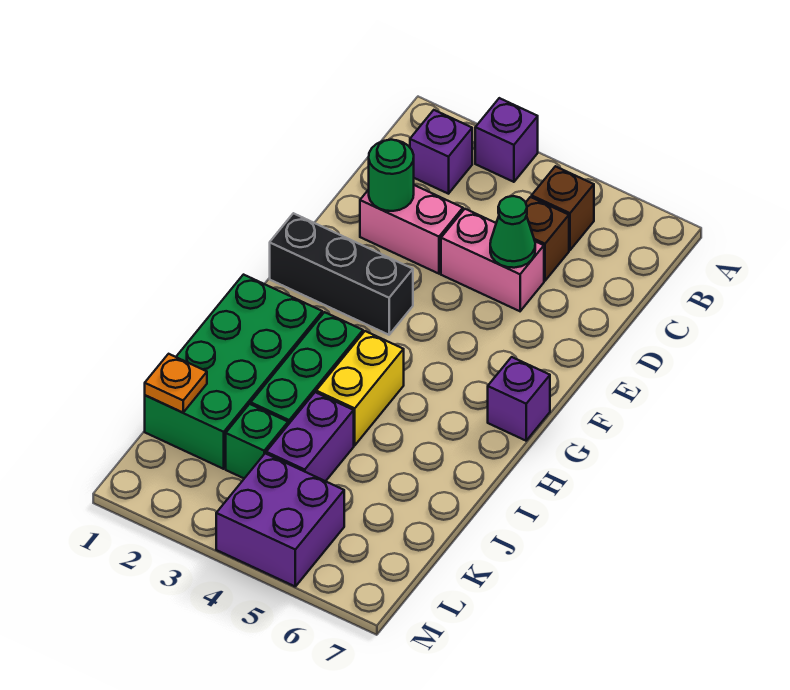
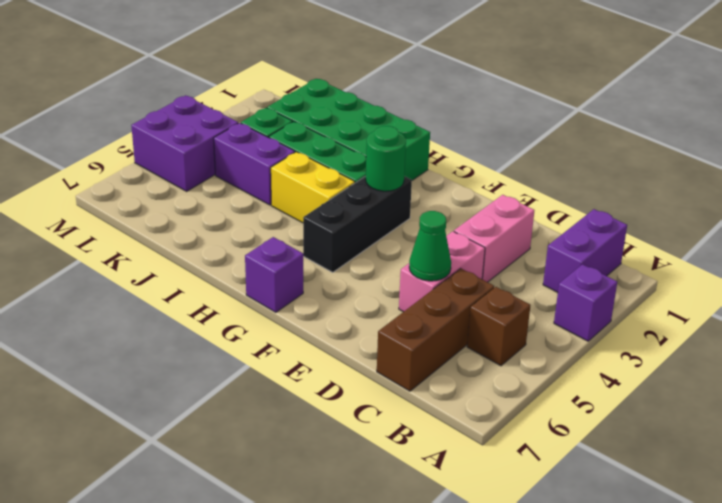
purple brick B2 level 1 -> purple brick B1:B2 level 1
brown brick C5 level 1 -> brown brick C5:C7 level 1
green round brick D2 level 2 -> green round brick G3 level 2
black brick F1:F3 level 1 -> black brick G3:G5 level 1
orange plate K1 level 2 -> none

